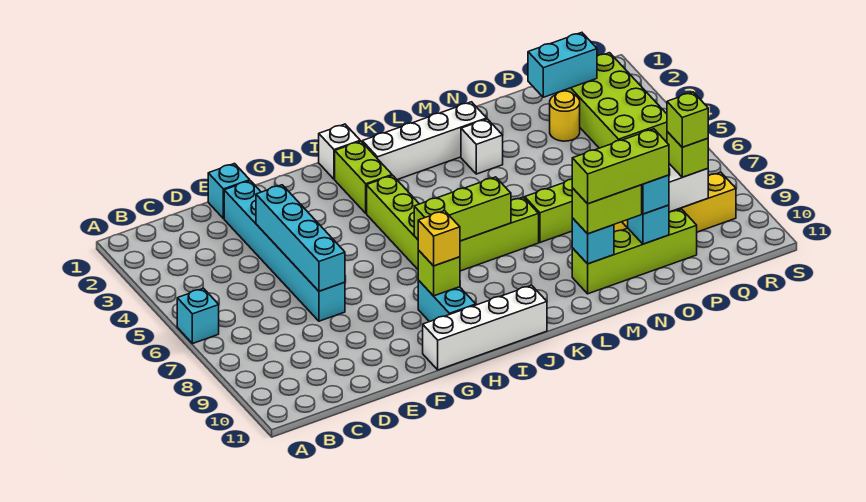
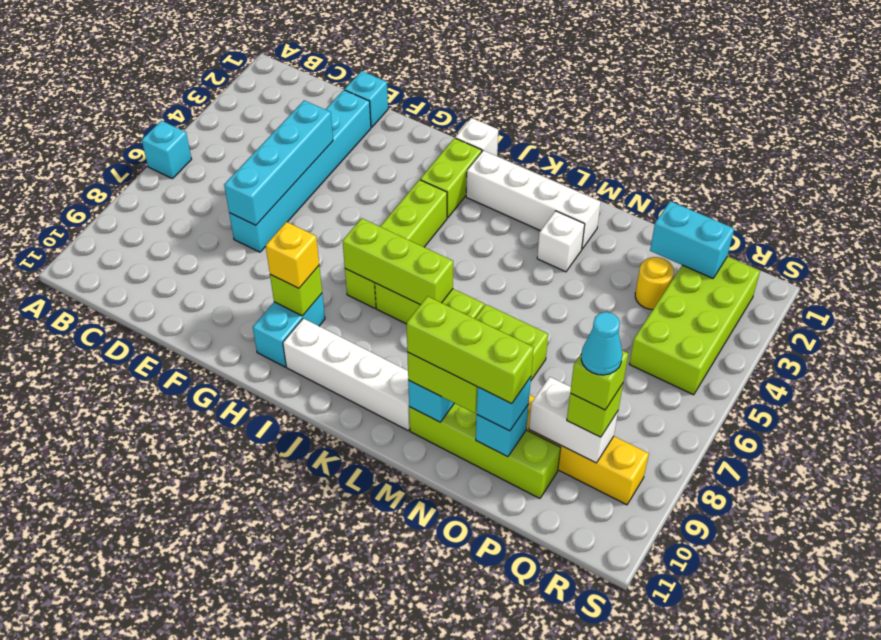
white brick G11:J11 level 1 -> white brick I10:L10 level 1
none -> cyan cone Q9 level 5

